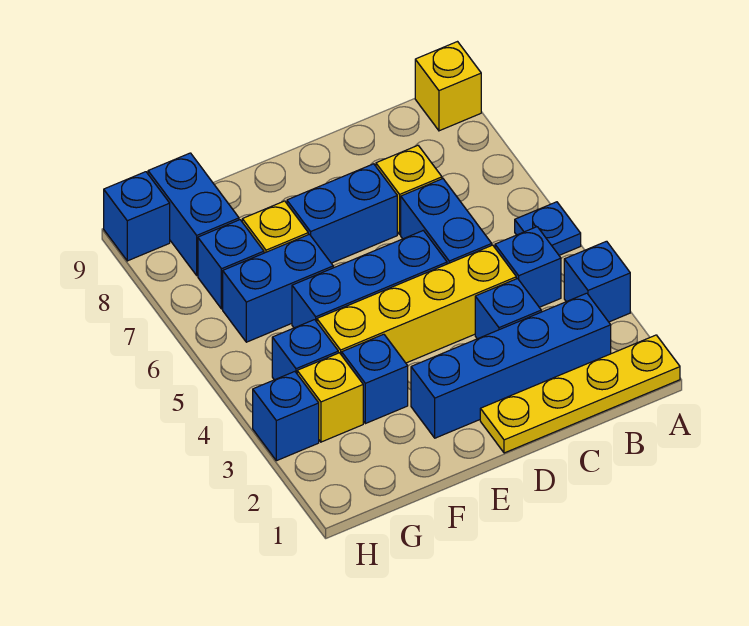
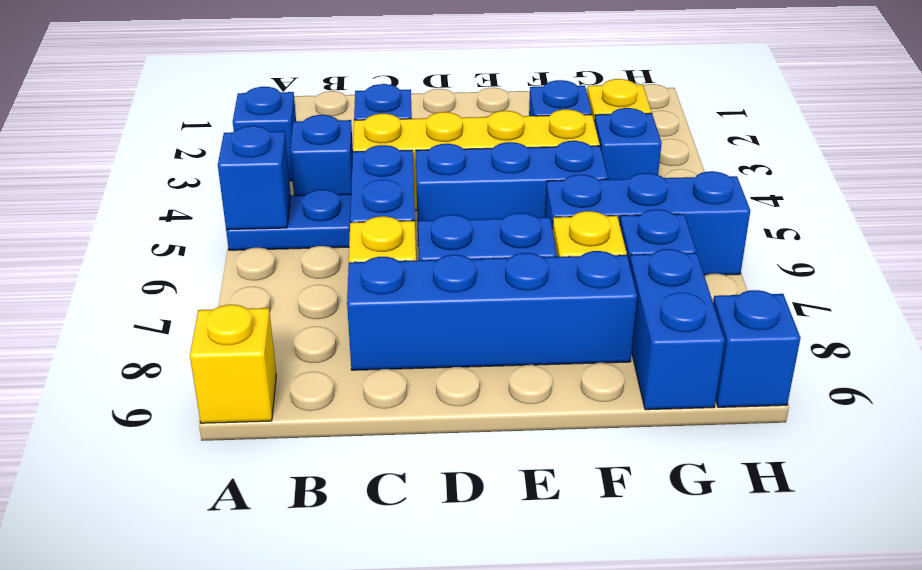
yellow plate A1:D1 level 1 -> none
blue plate A5 level 1 -> blue plate A5:B5 level 1
blue brick B2:E2 level 1 -> blue brick C8:F8 level 1
blue brick F6:G6 level 1 -> blue brick F6:H6 level 1
blue brick H3 level 1 -> blue brick A5 level 2

